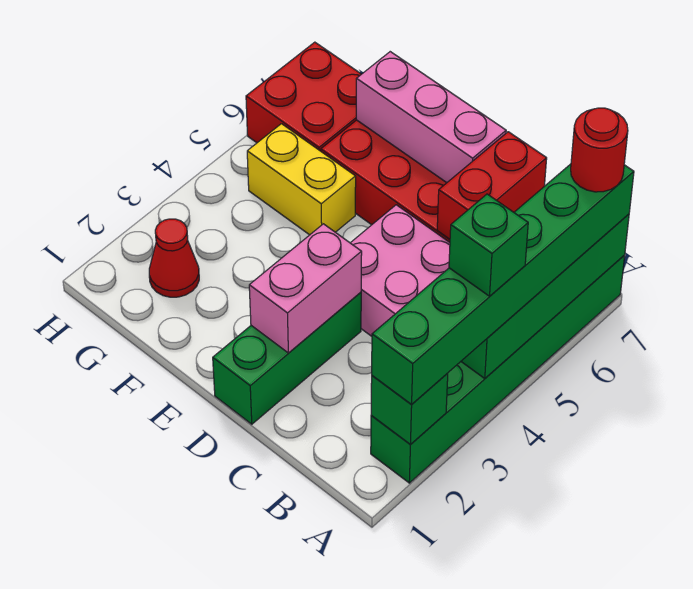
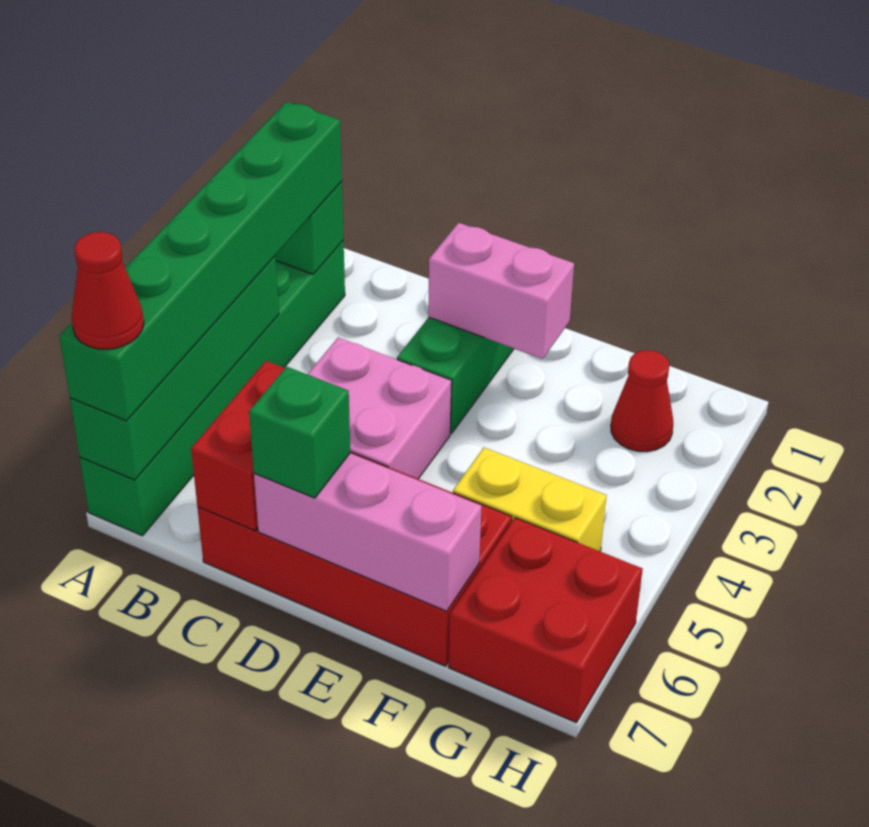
green brick A4 level 4 -> green brick D7 level 3
red round brick A7 level 4 -> red cone A7 level 4
pink brick D2:D3 level 2 -> pink brick D2:E2 level 2

